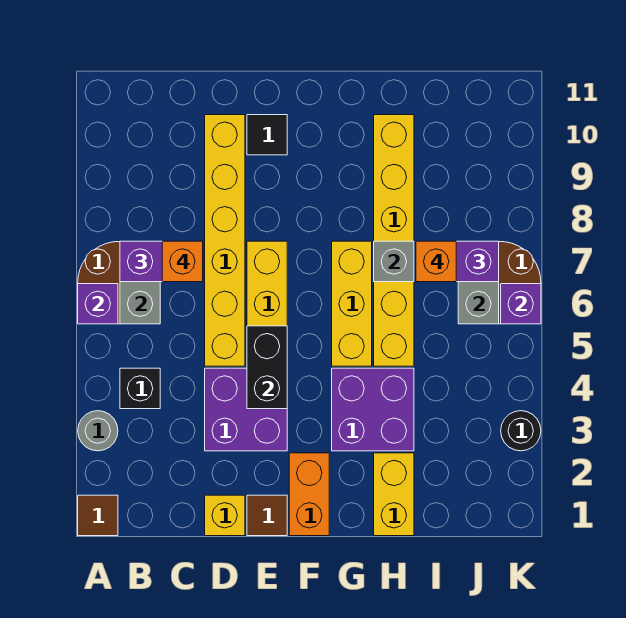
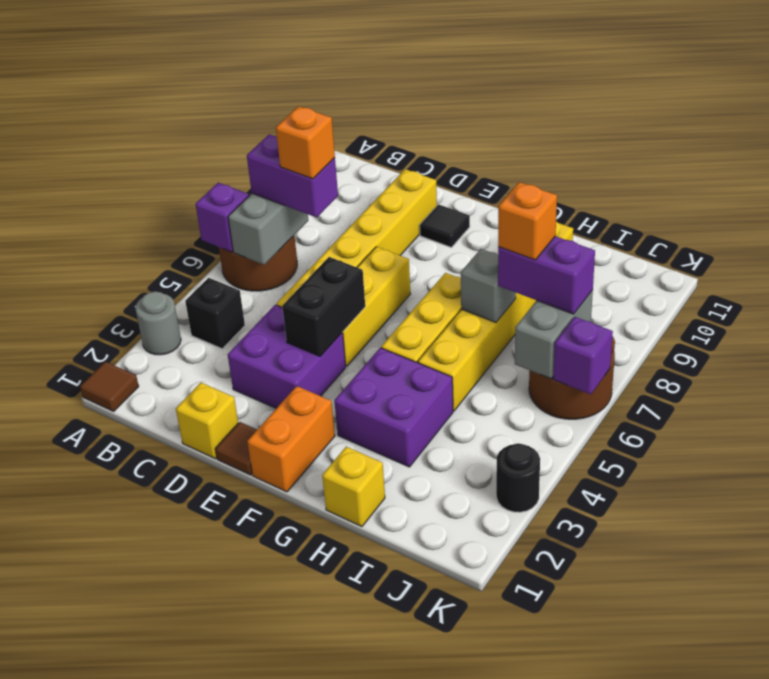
yellow brick H1:H2 level 1 -> yellow brick H1 level 1

